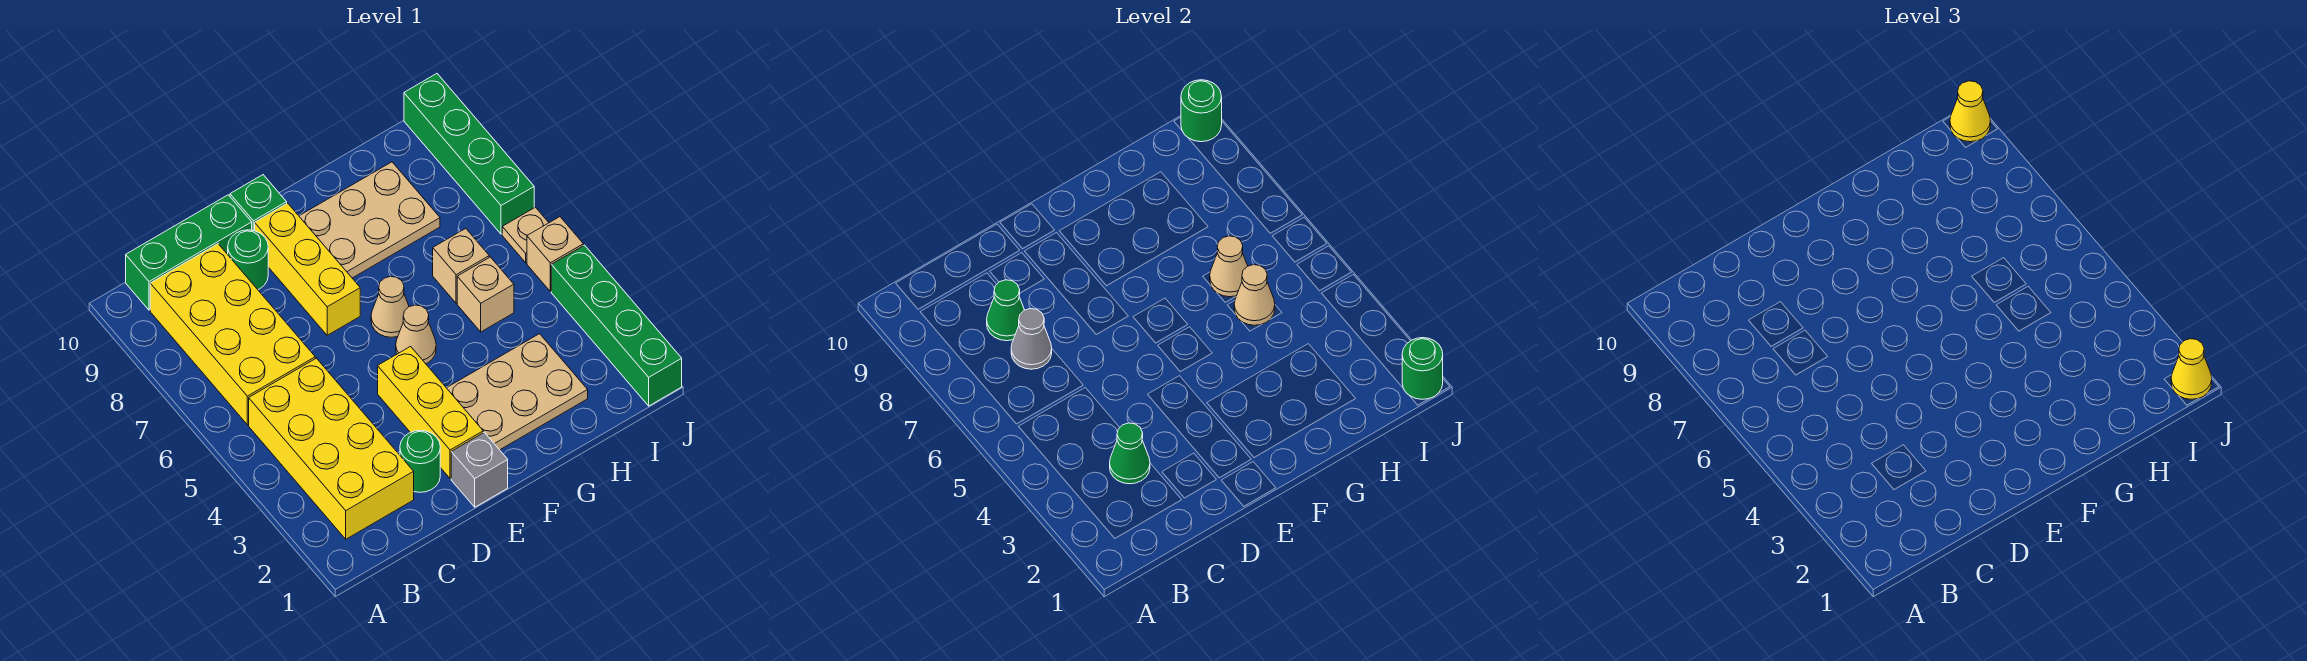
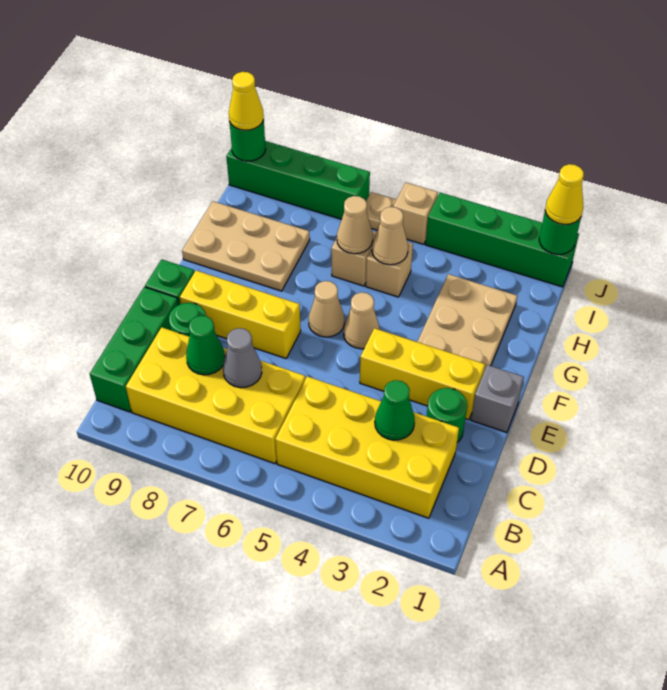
tan plate F8:H9 level 1 -> tan plate G8:H10 level 1

